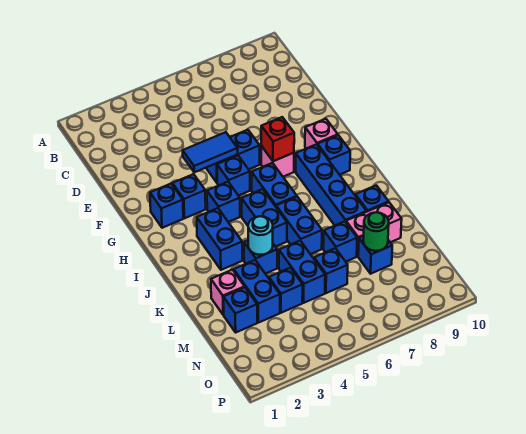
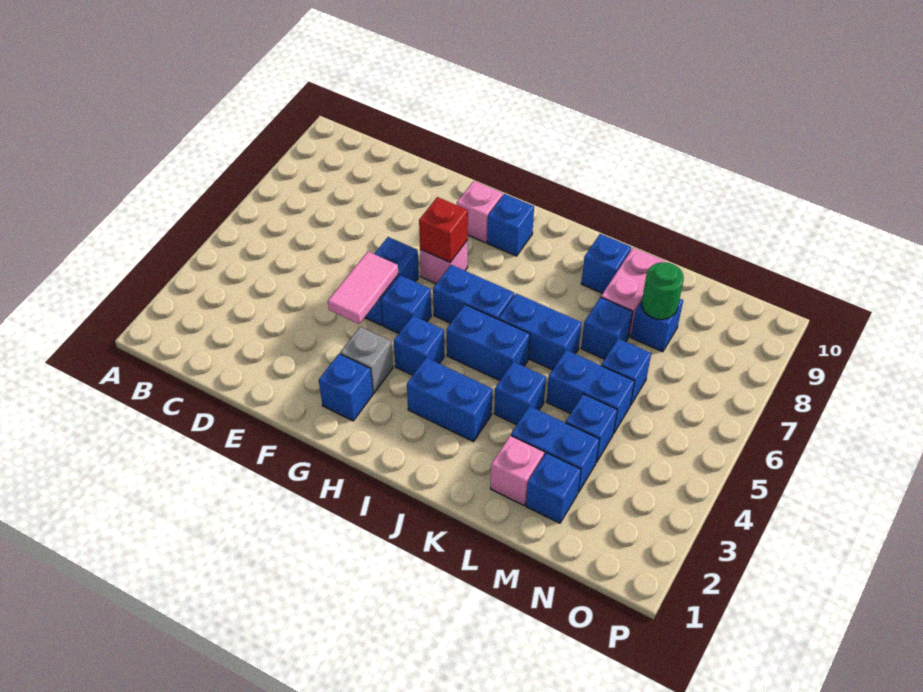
blue tile F4:F5 level 2 -> pink tile F4:F5 level 2
blue brick G3 level 1 -> grey brick G3 level 1
blue brick H8:K8 level 1 -> none
cyan round brick K4 level 2 -> none

